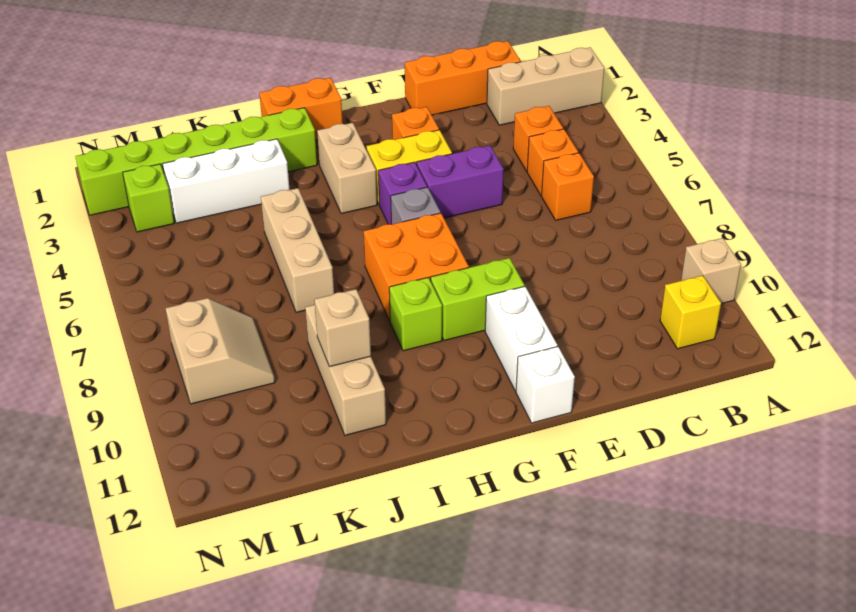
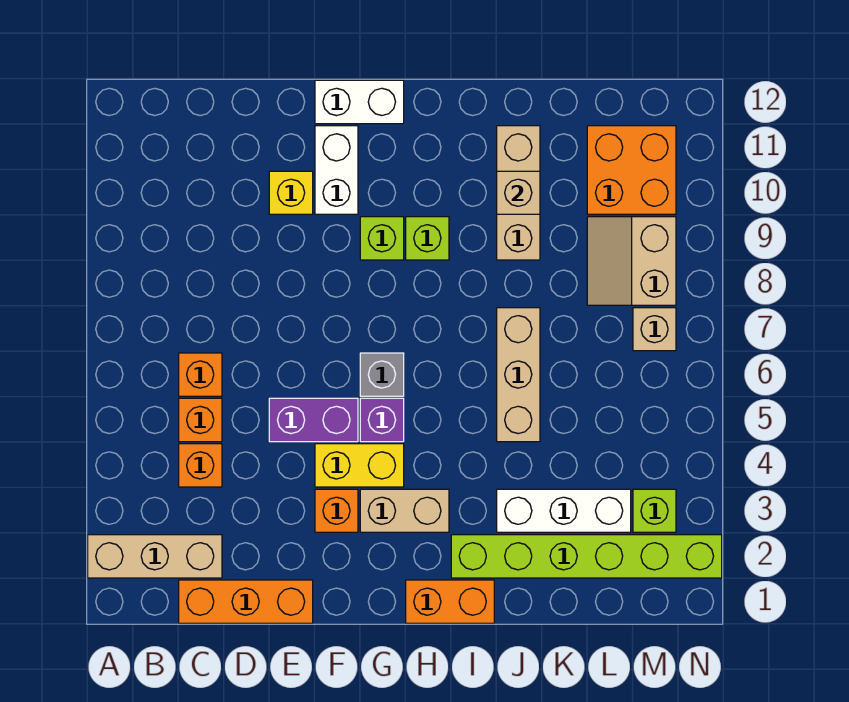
tan brick A10 level 1 -> tan brick M7 level 1
yellow brick B11 level 1 -> yellow brick E10 level 1
lime brick F9:G9 level 1 -> lime brick G9 level 1
white brick F12 level 1 -> white brick F12:G12 level 1
orange brick G7:H8 level 1 -> orange brick L10:M11 level 1
tan brick H3:H4 level 1 -> tan brick G3:H3 level 1

